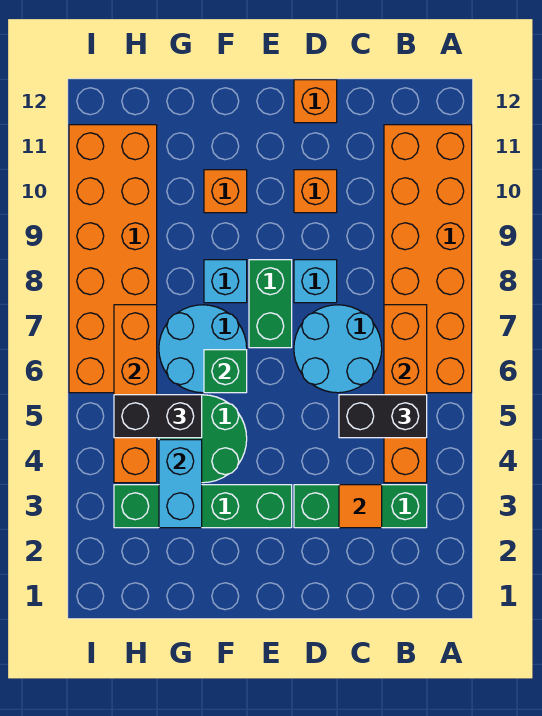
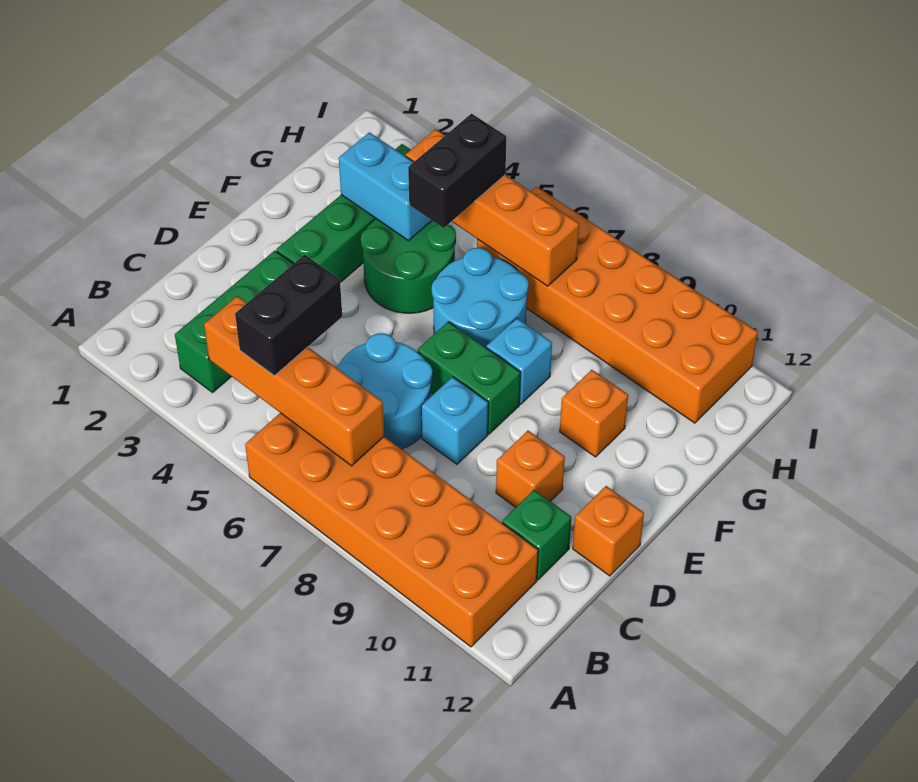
orange tile C3 level 2 -> none
green brick F6 level 2 -> green brick C11 level 1

